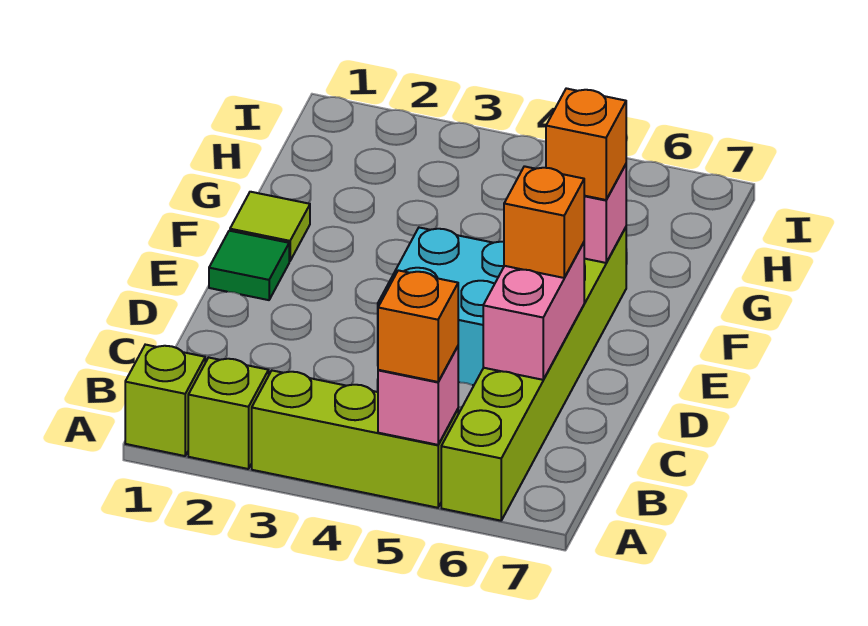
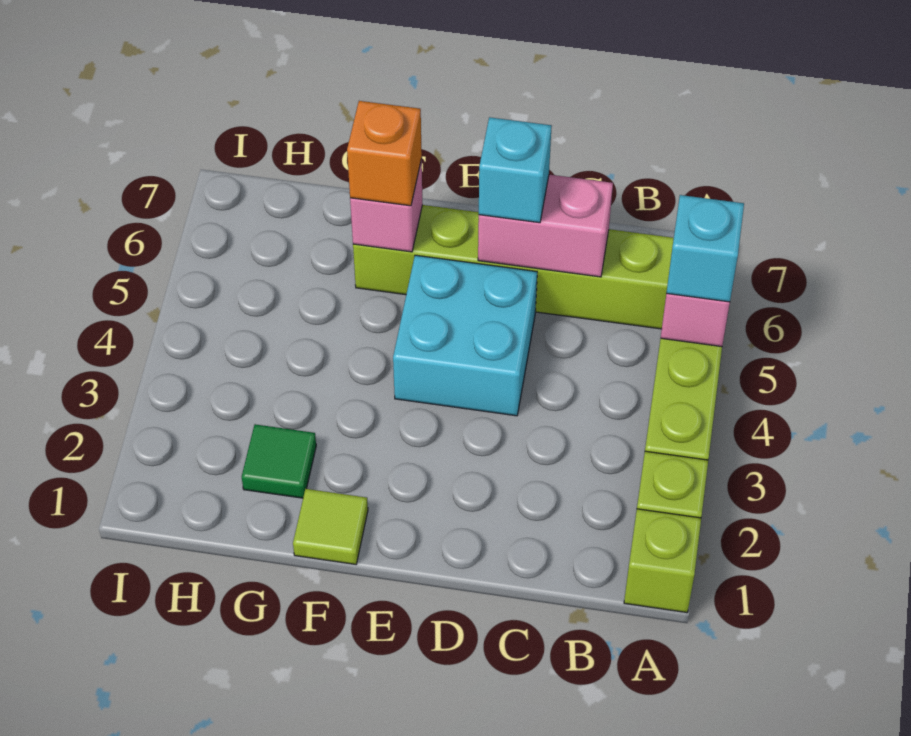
orange brick A5 level 3 -> cyan brick A5 level 3
orange brick D6 level 3 -> cyan brick D6 level 3
green tile E1 level 1 -> green tile G2 level 1

